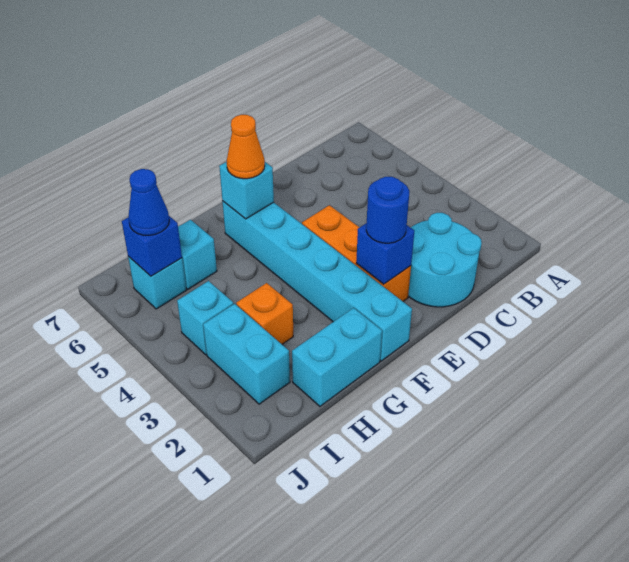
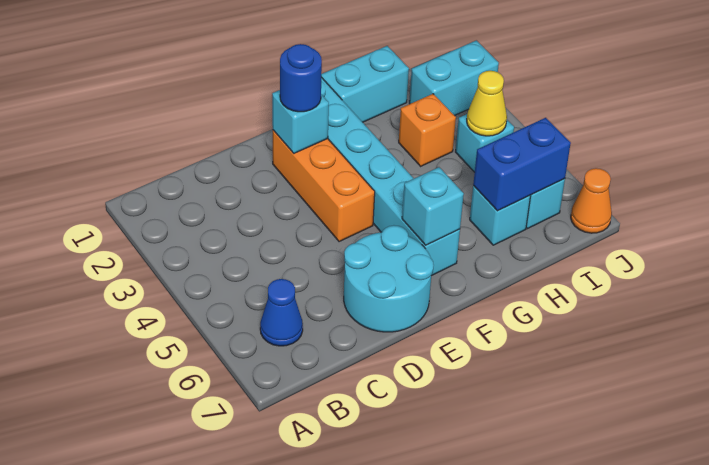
cyan round brick C1:D2 level 1 -> cyan round brick D6:E7 level 1
blue brick E2 level 2 -> cyan brick E2 level 2
orange cone F6 level 3 -> orange cone J7 level 1
cyan brick I2:I3 level 1 -> cyan brick I2:J2 level 1
none -> yellow cone I4 level 2
blue brick I6 level 2 -> blue brick H6:I6 level 2
blue cone I6 level 3 -> blue cone B6 level 1

